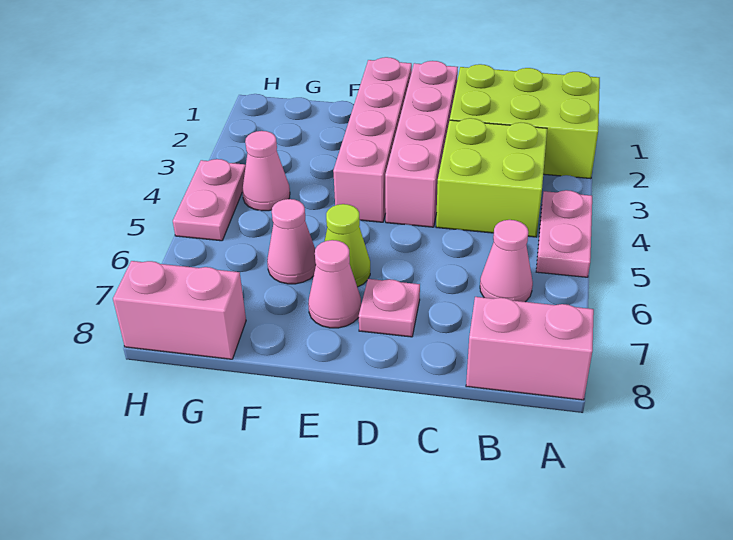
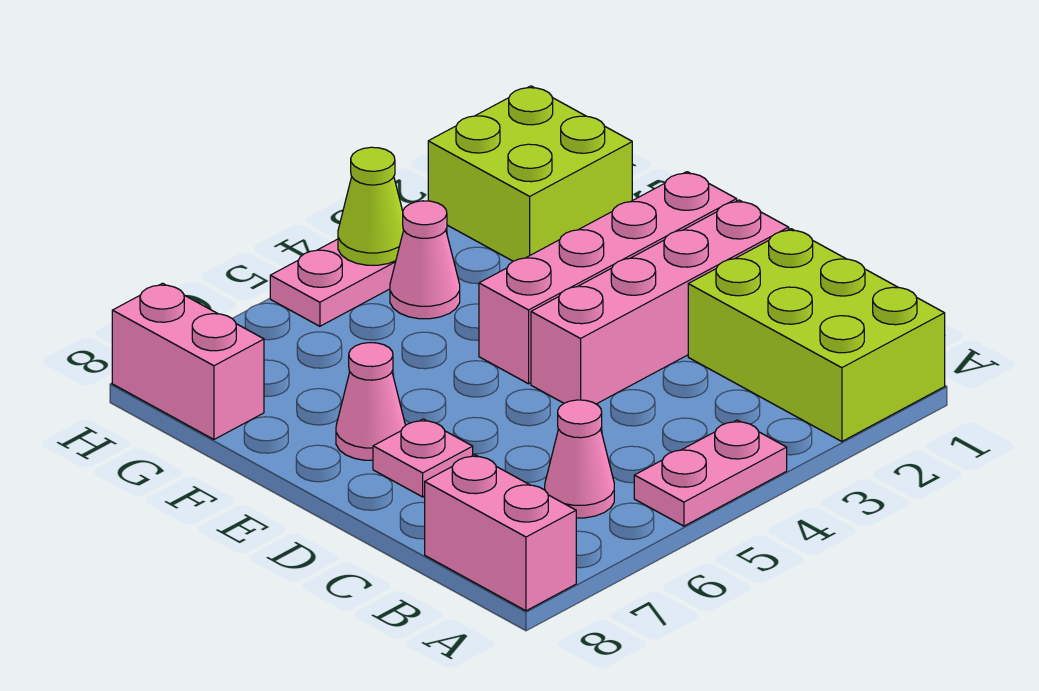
lime brick B3:C4 level 1 -> lime brick G1:H2 level 1
lime cone E6 level 1 -> lime cone H4 level 2
pink cone F6 level 1 -> none

